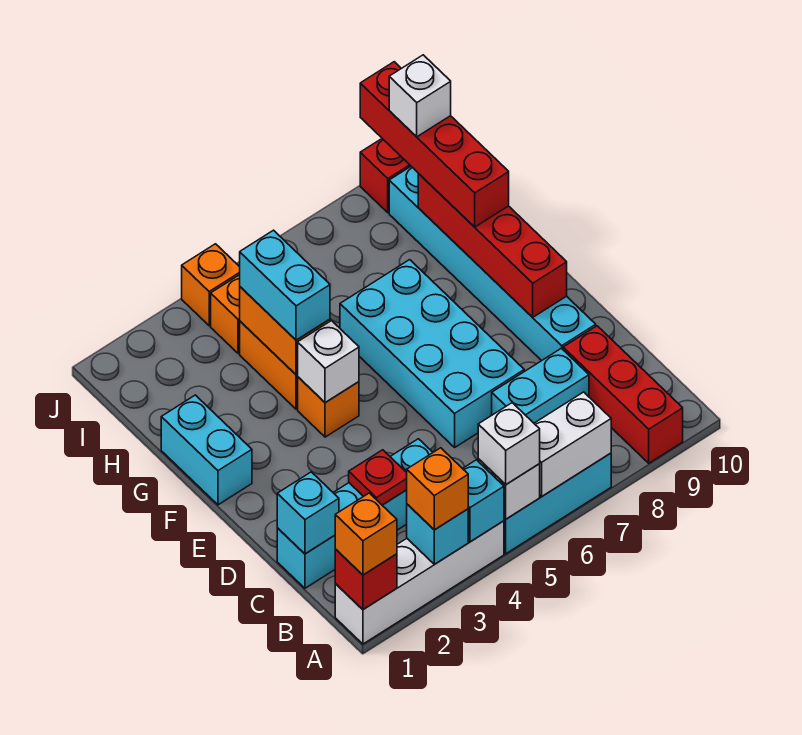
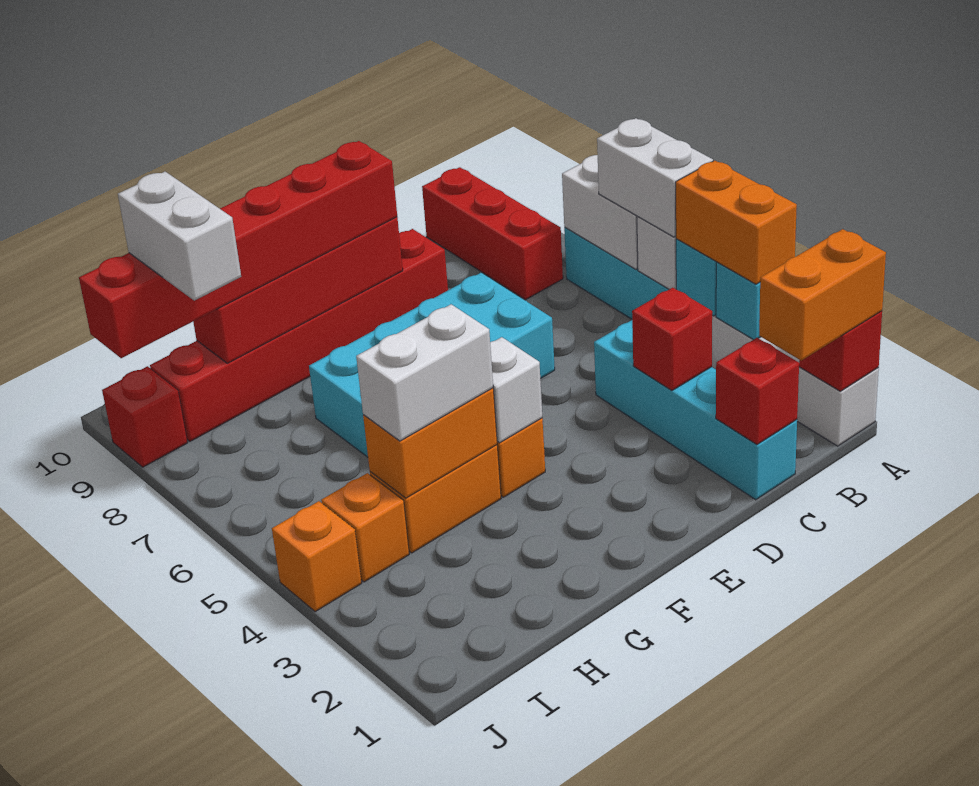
orange brick A1 level 3 -> orange brick A1:B1 level 3
orange brick A3 level 3 -> orange brick A3:A4 level 3
white brick A5 level 3 -> white brick A5:A6 level 3
red brick A9:C9 level 1 -> red brick B8:B10 level 1
cyan brick C1 level 2 -> red brick C1 level 2
red plate C3 level 2 -> red brick C3 level 2
cyan brick C7:C8 level 1 -> none
cyan brick D9:I9 level 1 -> red brick D9:I9 level 1
cyan brick F1:G1 level 1 -> none
cyan brick G4:H4 level 3 -> white brick G4:H4 level 3
red brick G9:J9 level 3 -> red brick E9:J9 level 3
white brick I9 level 4 -> white brick I8:I9 level 4

